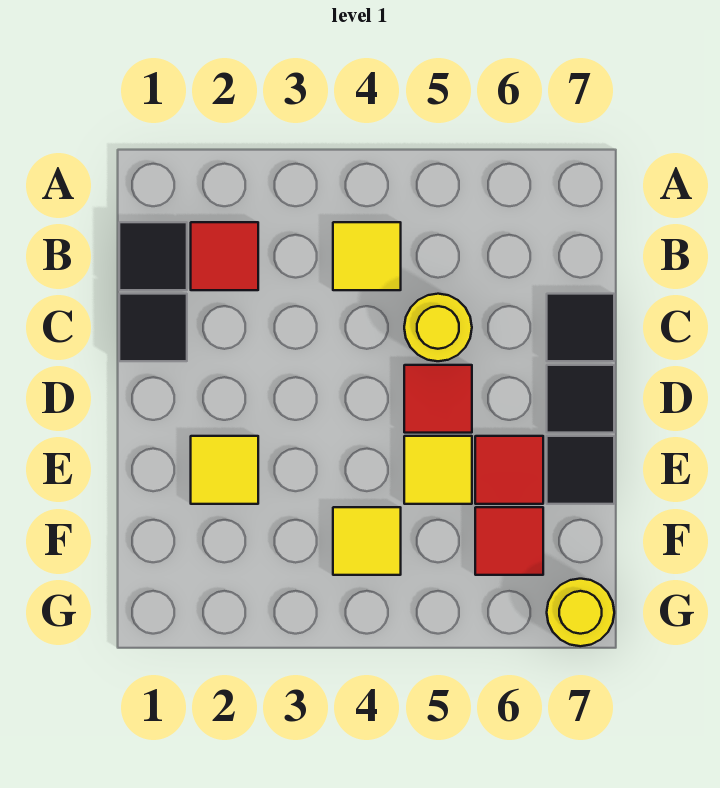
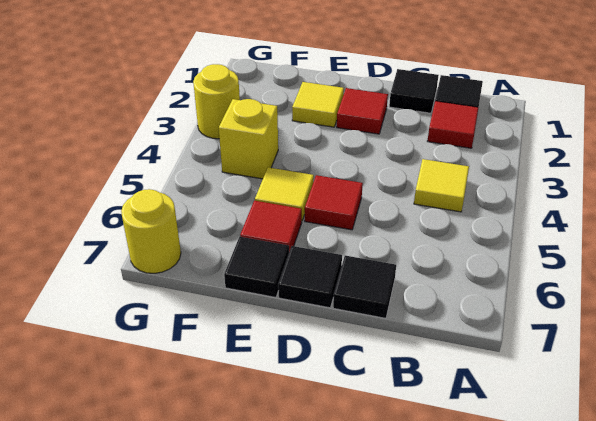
yellow round brick C5 level 1 -> yellow round brick G3 level 1
yellow tile F4 level 1 -> yellow brick F4 level 1
red tile F6 level 1 -> red tile D2 level 1

